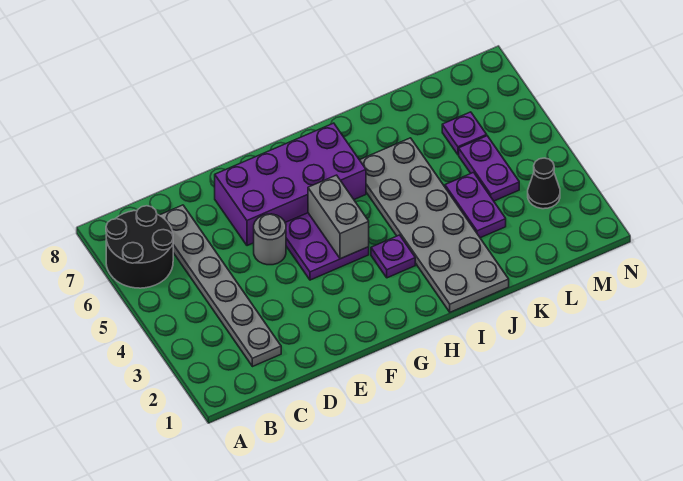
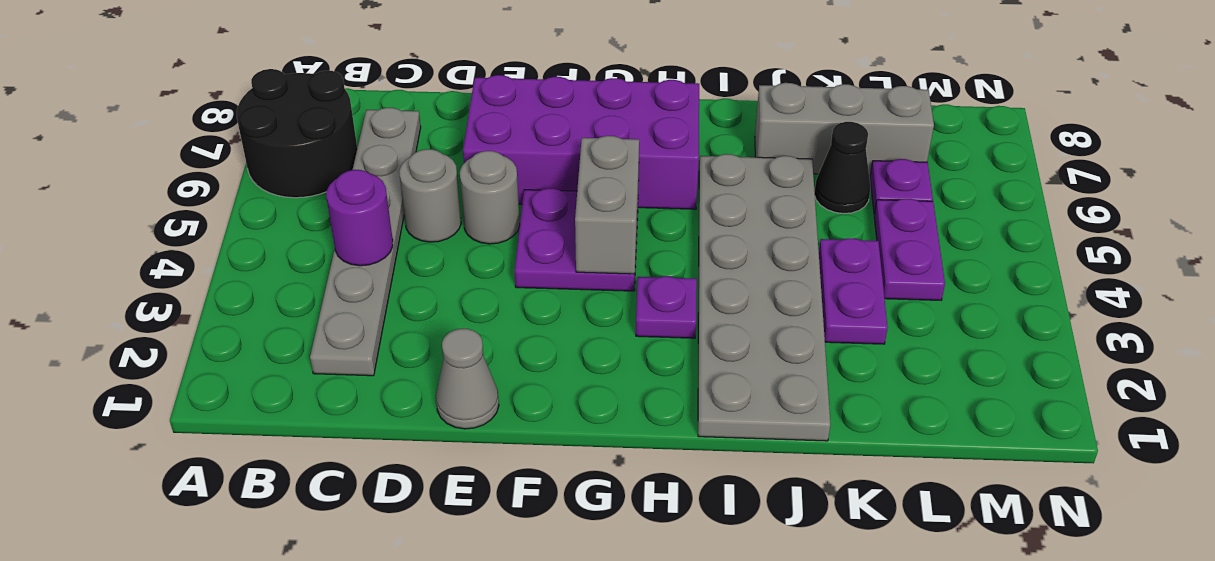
none -> purple round brick C4 level 2
none -> grey round brick D5 level 1
none -> grey cone E1 level 1
none -> grey brick J7:L7 level 1
black cone M3 level 1 -> black cone K6 level 1

